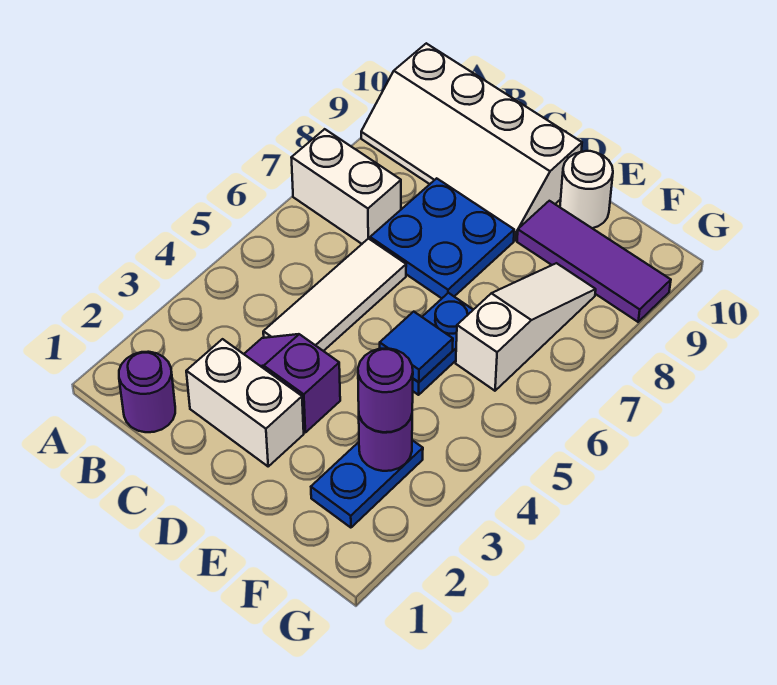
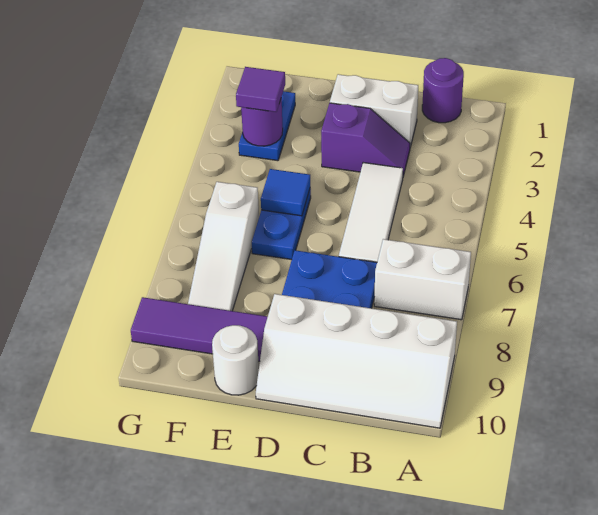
white slope A9:D10 level 1 top 10 -> white slope A9:D10 level 1 top 9
purple round brick F3 level 3 -> purple tile F3 level 3

